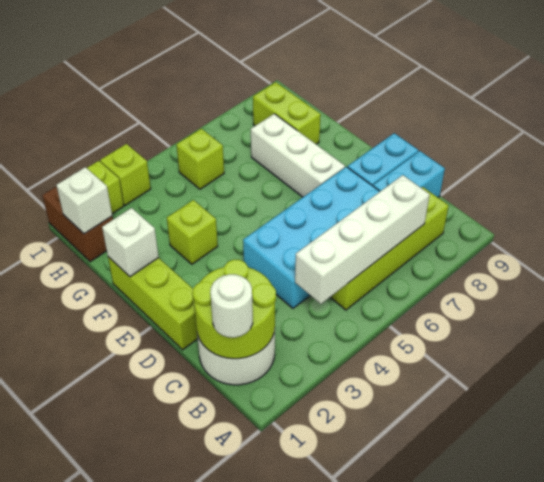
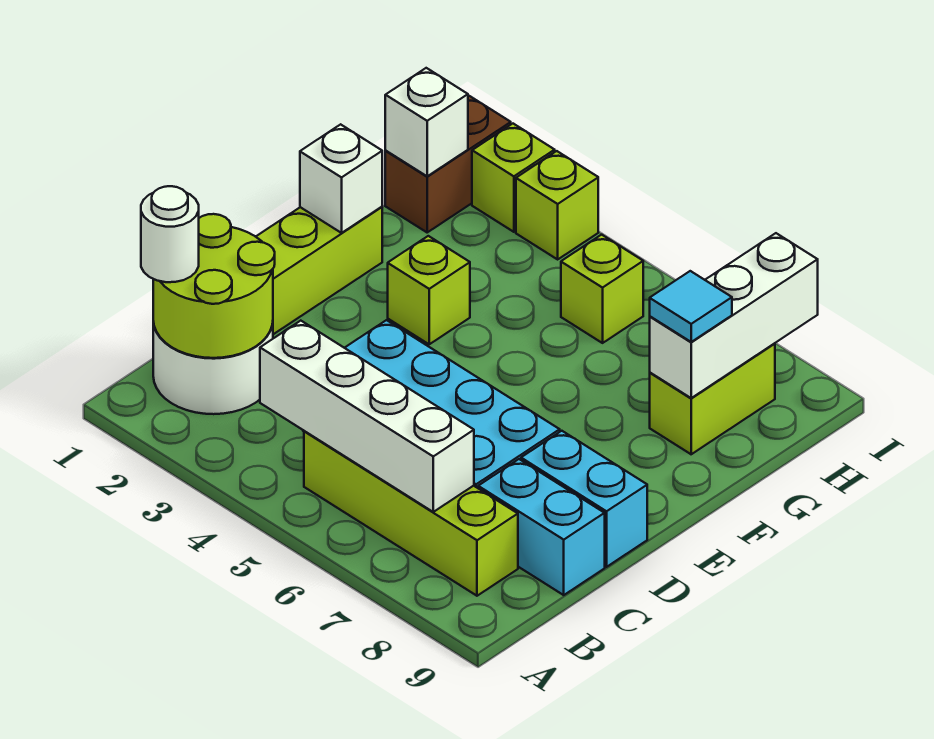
white brick E7:G7 level 1 -> white brick G8:I8 level 2
none -> cyan tile G8 level 3

